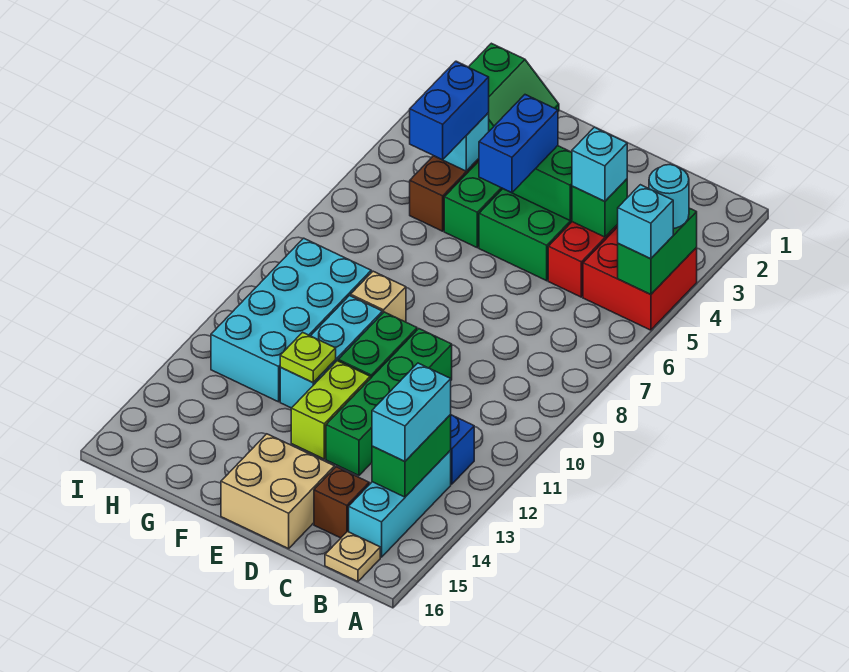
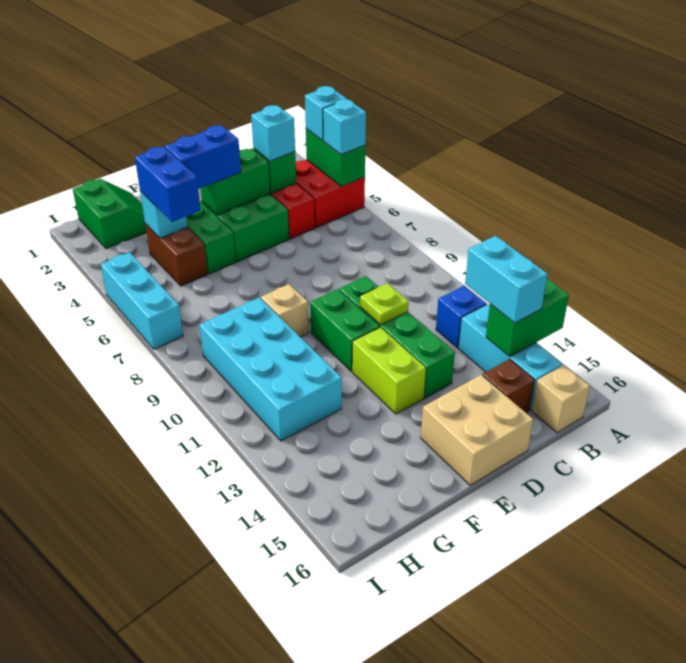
cyan round brick A4 level 3 -> cyan brick A4 level 3
green brick B13:B14 level 2 -> green brick A14:B14 level 2
tan plate B16 level 1 -> tan brick B16 level 1
blue brick E4:E5 level 3 -> blue brick E4:F4 level 3
cyan brick F10:F12 level 1 -> cyan brick I5:I7 level 1
lime plate F12 level 2 -> lime plate D11 level 2

